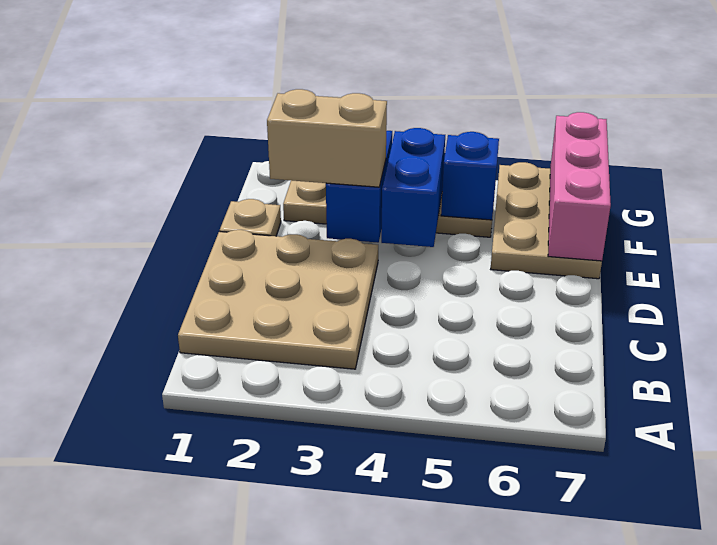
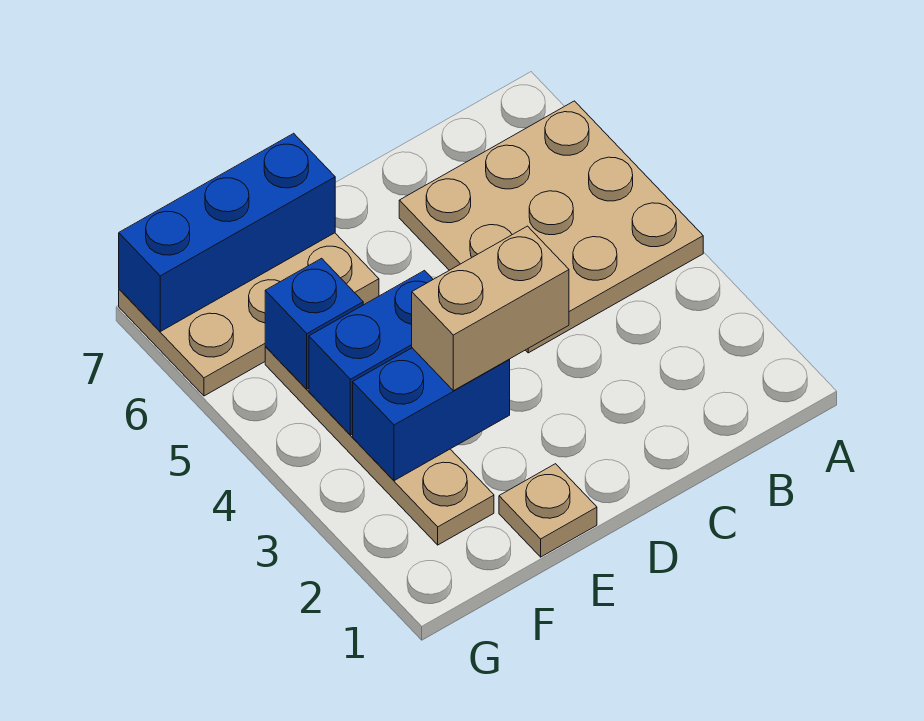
tan plate B1:D3 level 1 -> tan plate A4:C6 level 1
tan brick E2:E3 level 3 -> tan brick D3:E3 level 3
pink brick E7:G7 level 2 -> blue brick E7:G7 level 2

